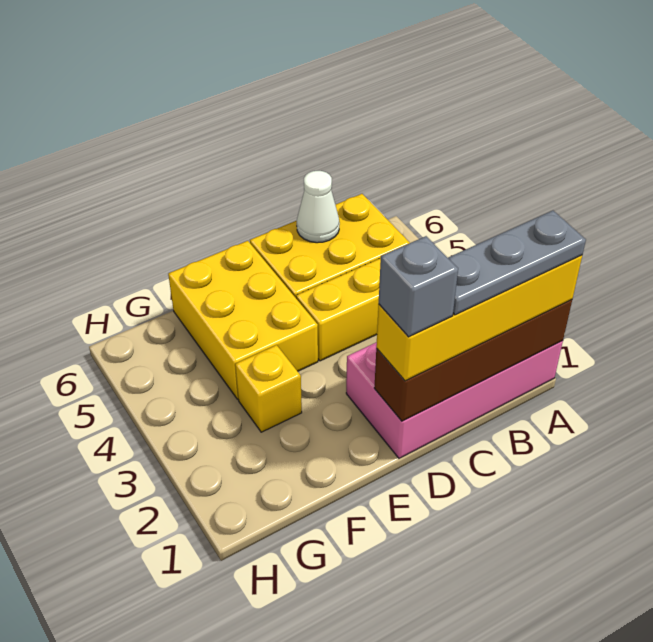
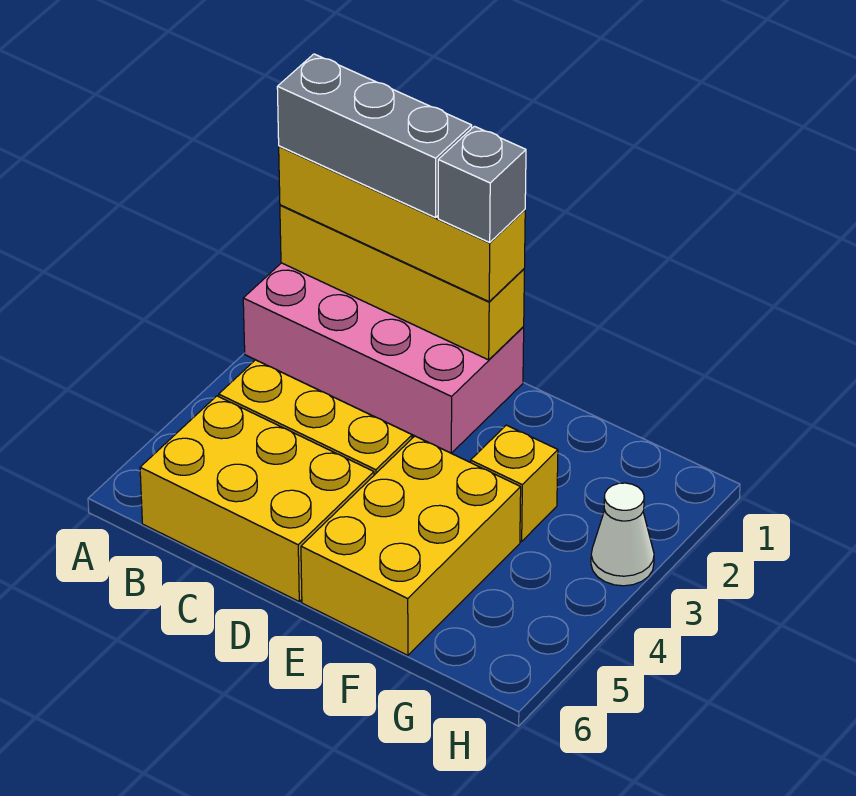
brown brick A1:D1 level 2 -> yellow brick A1:D1 level 2
grey plate A1:C1 level 4 -> grey brick A1:C1 level 4
white cone C6 level 2 -> white cone H3 level 1

